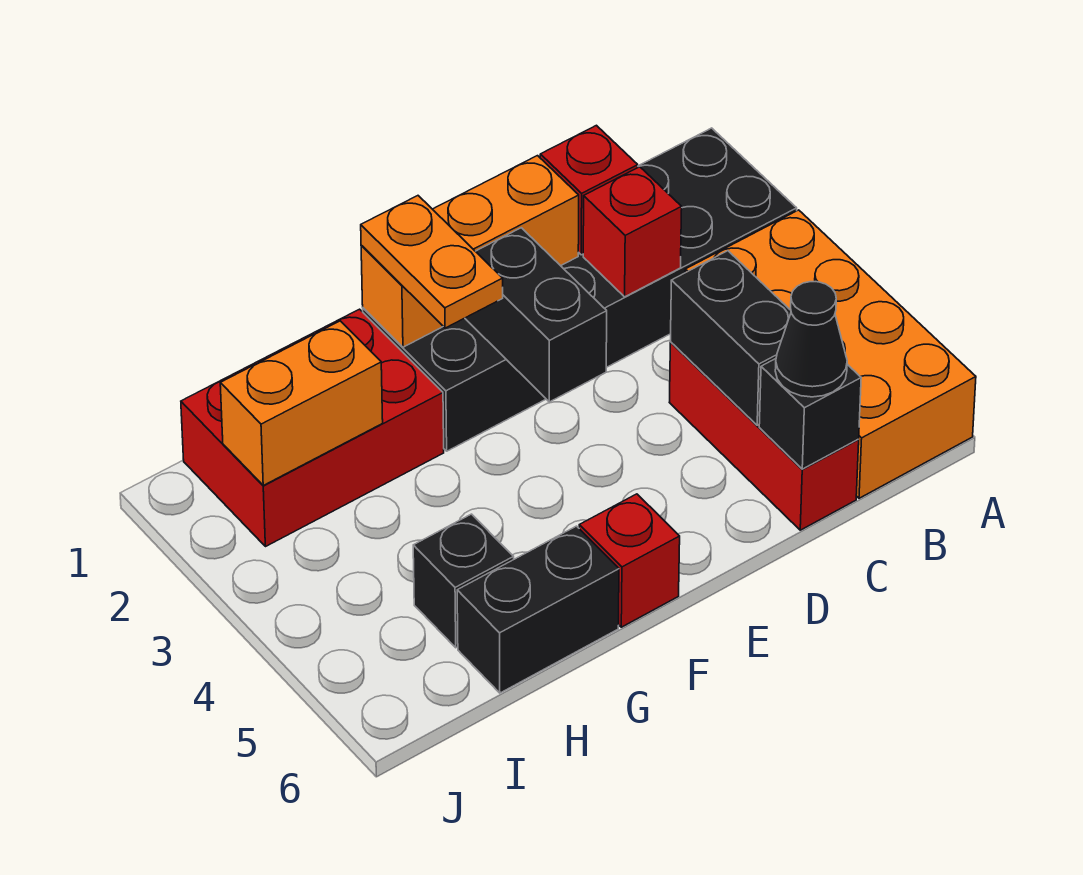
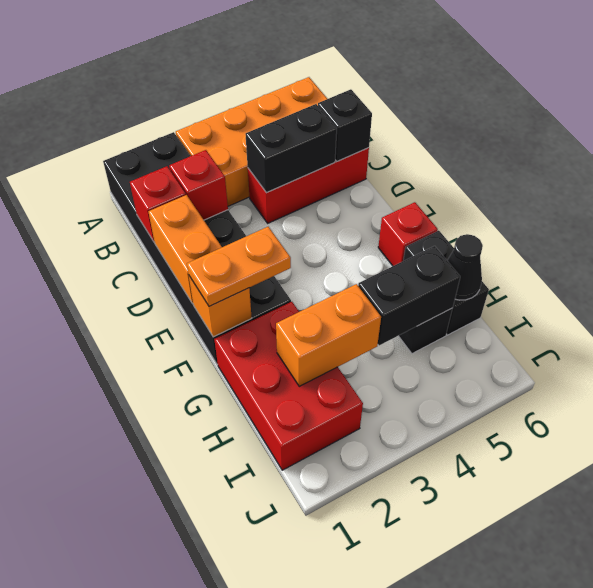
black cone C6 level 3 -> black cone H6 level 2
black brick E2:E3 level 2 -> black brick H4:H5 level 2
orange brick H2:I2 level 2 -> orange brick H2:H3 level 2

